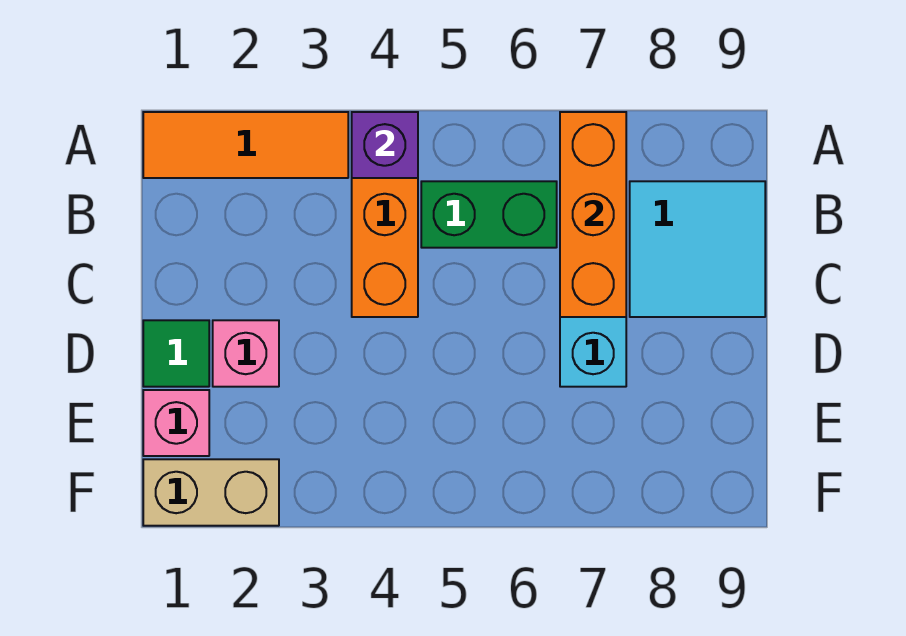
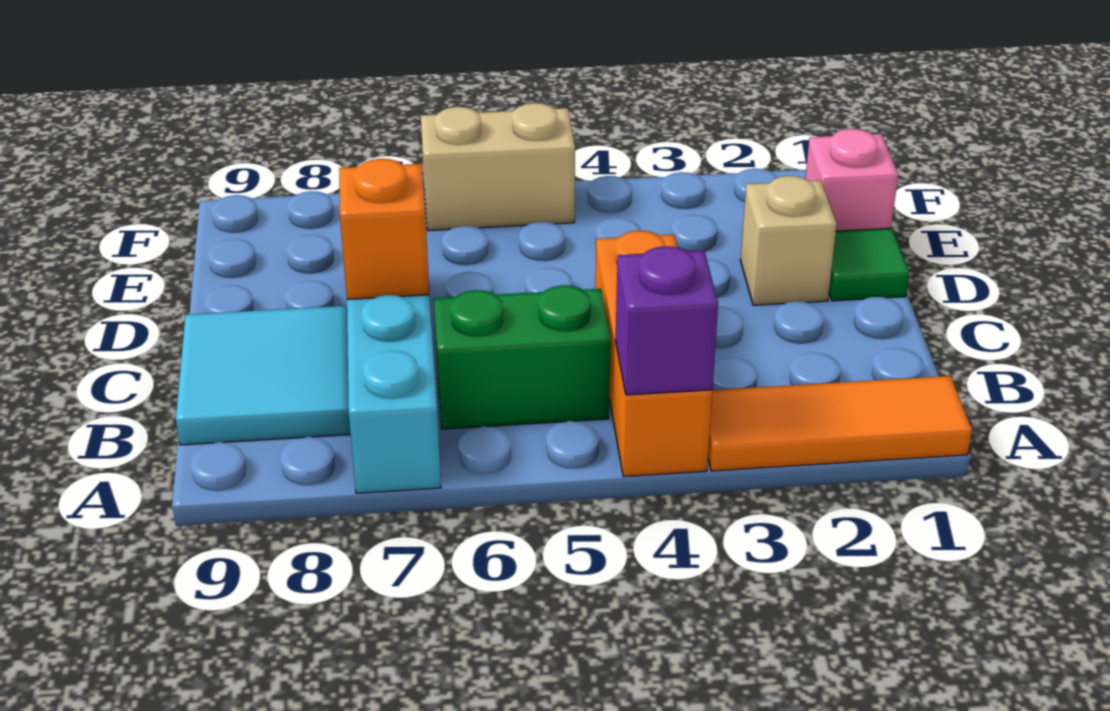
orange brick A7:C7 level 2 -> orange brick C7 level 2
pink brick D2 level 1 -> tan brick D2 level 1
tan brick F1:F2 level 1 -> tan brick F5:F6 level 1

